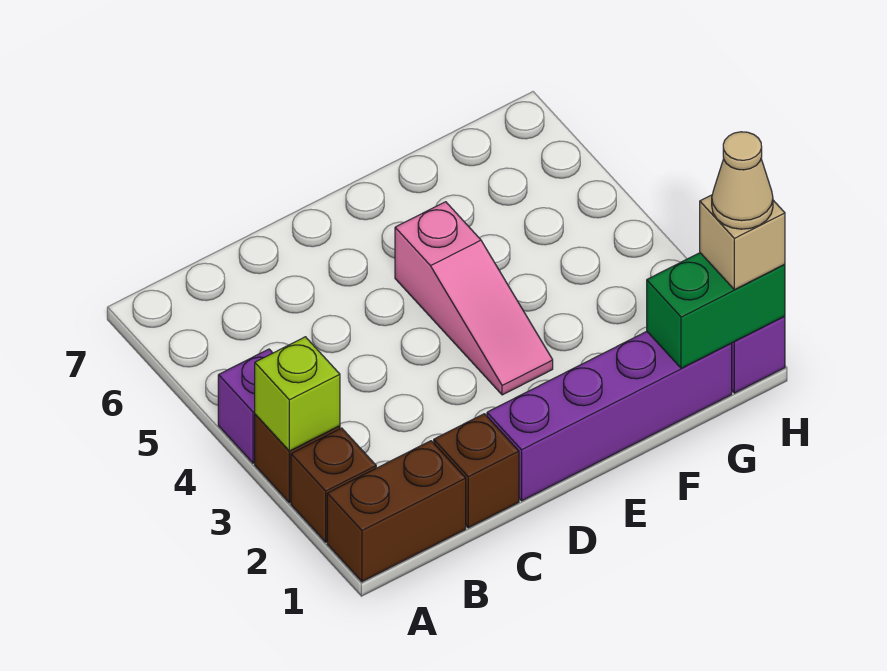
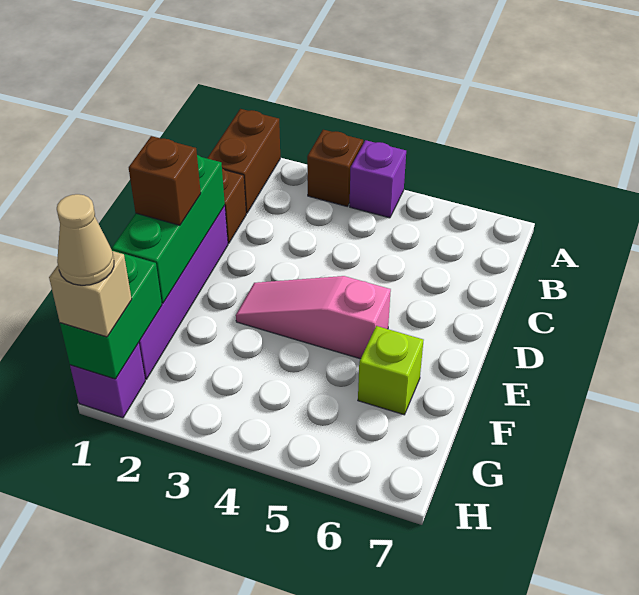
brown brick A2 level 1 -> brown brick E1 level 3
lime brick A3 level 2 -> lime brick F6 level 1
none -> green brick D1:F1 level 2

